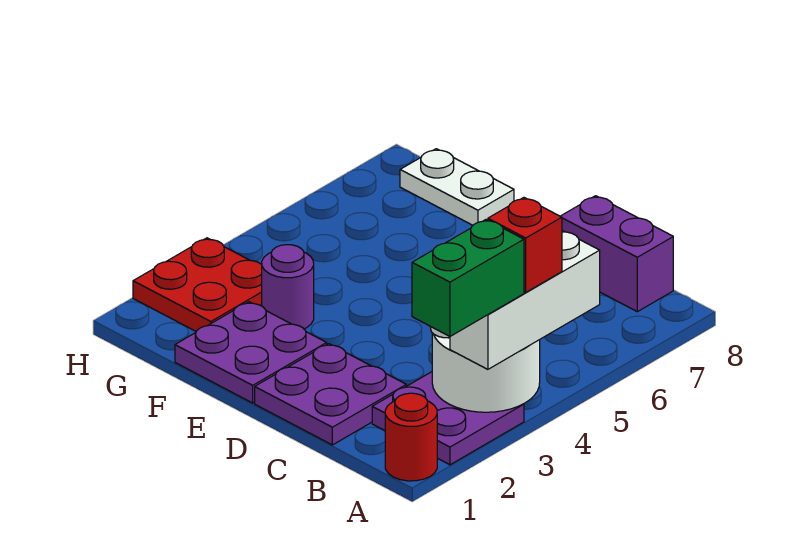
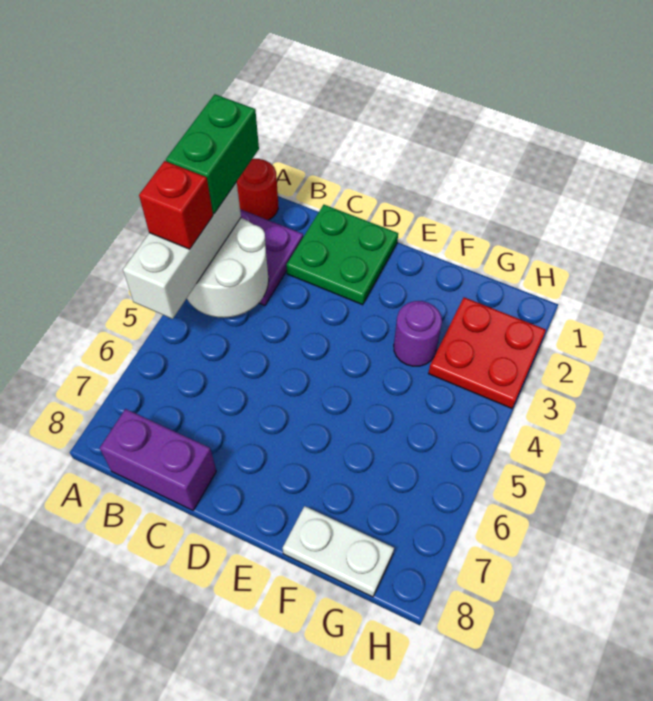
purple plate C1:D2 level 1 -> green plate C1:D2 level 1
purple plate E1:F2 level 1 -> none

